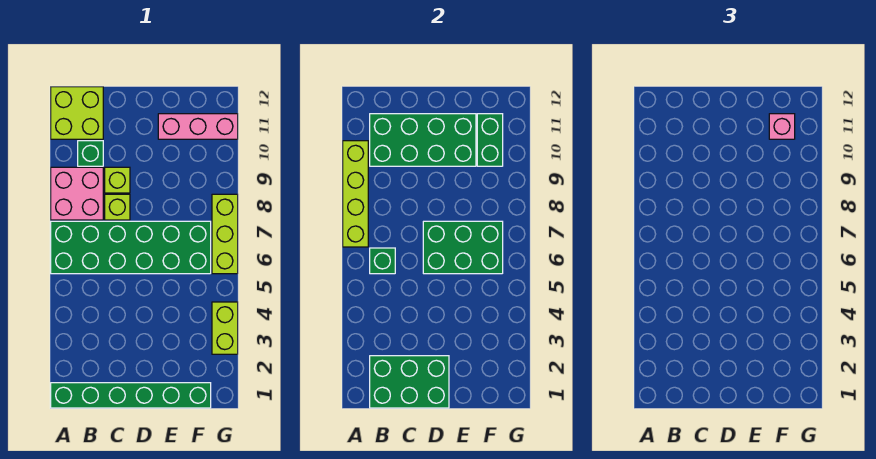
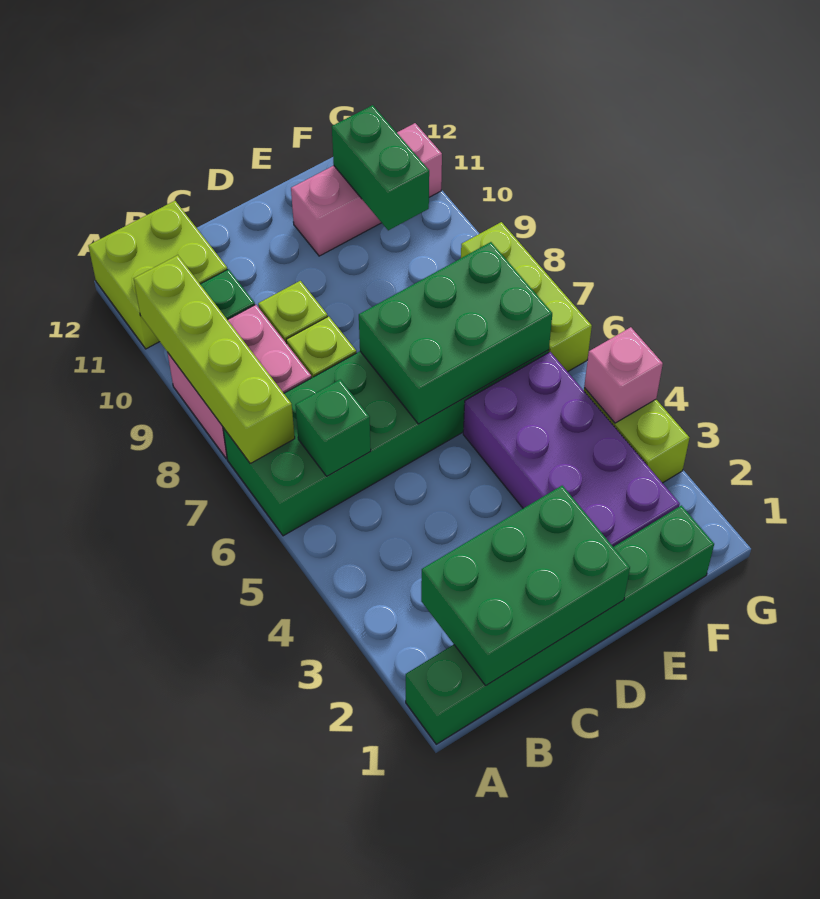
green brick B10:E11 level 2 -> none
none -> purple brick E2:F5 level 1
pink brick F11 level 3 -> pink brick G4 level 2

